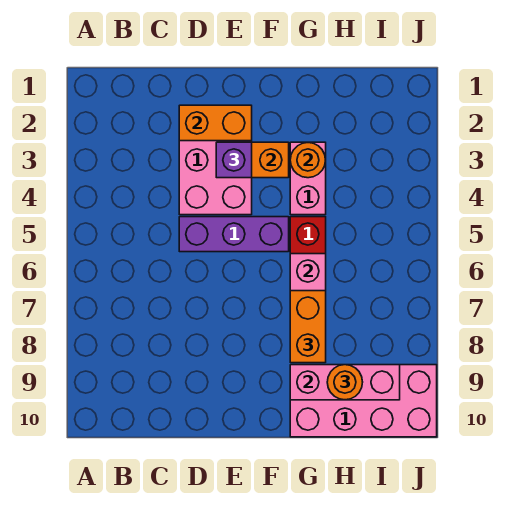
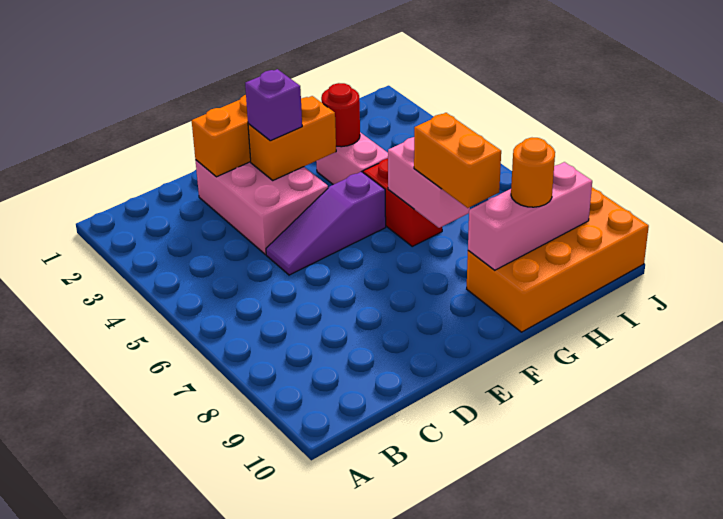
purple brick D5:F5 level 1 -> purple slope D5:F5 level 1 top F
orange round brick G3 level 2 -> red round brick G3 level 2
pink brick G9:J10 level 1 -> orange brick G9:J10 level 1

